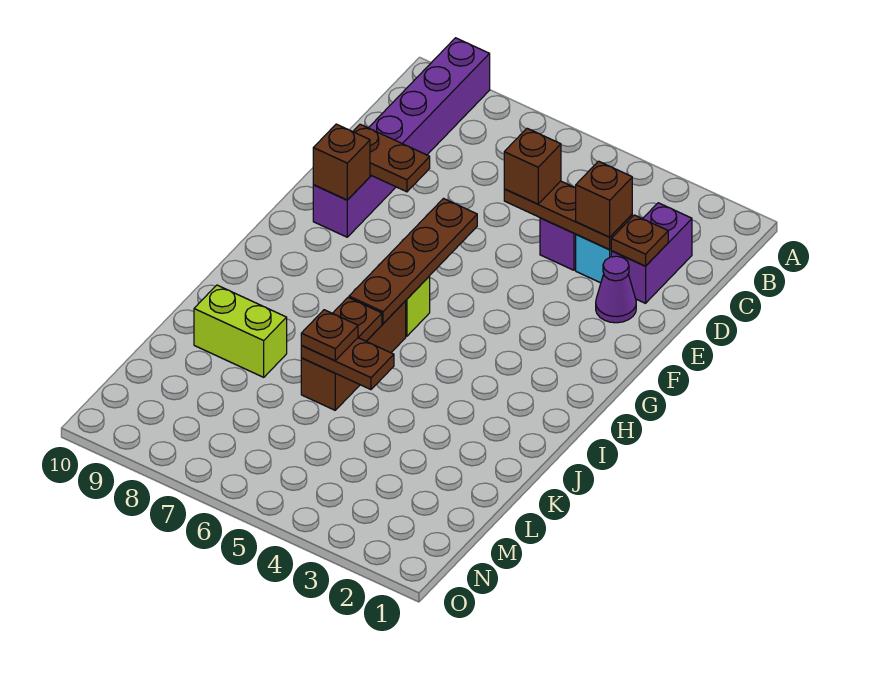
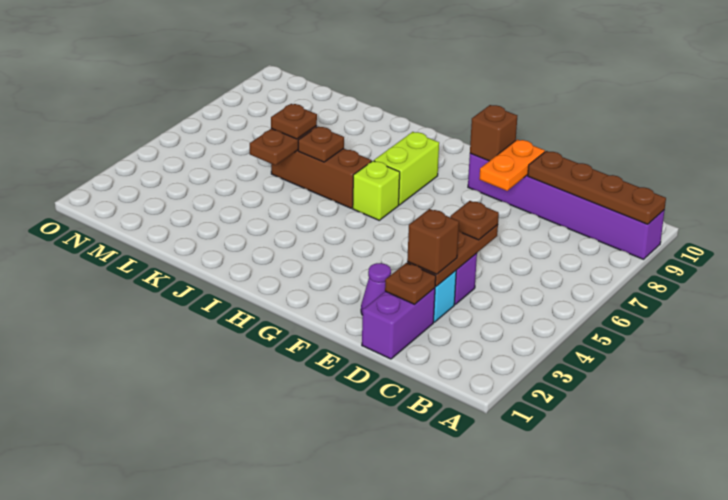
purple brick C2:D2 level 1 -> purple brick D1:D2 level 1
brown brick D5 level 3 -> brown plate D5 level 3
brown plate E8:E9 level 2 -> orange plate E8:E9 level 2
brown plate F6:I6 level 2 -> brown plate A9:D9 level 2
lime brick K8:K9 level 1 -> lime brick H7:H8 level 1

